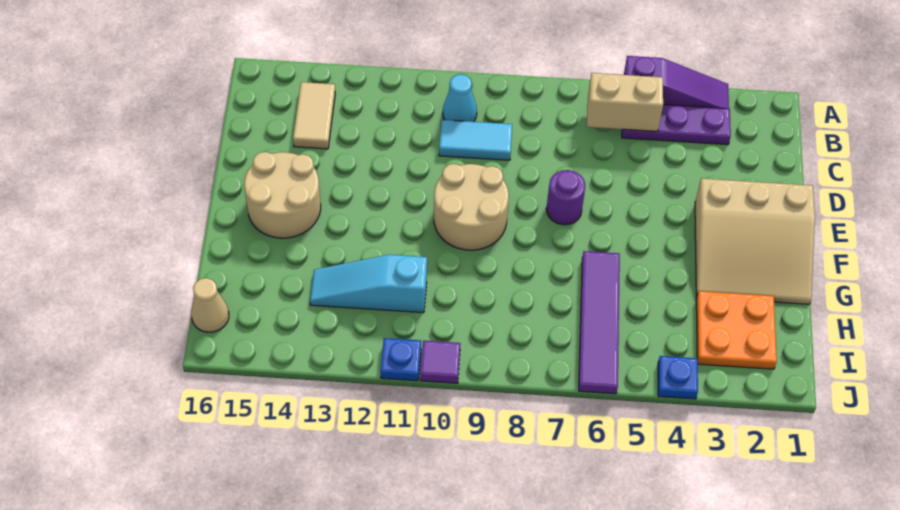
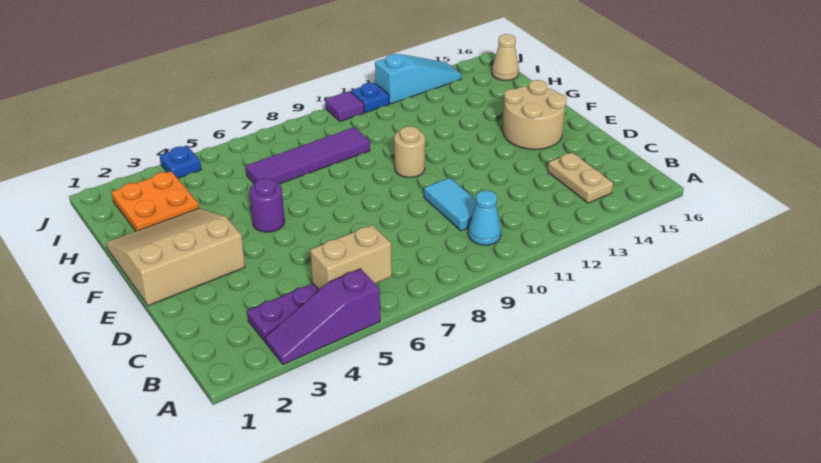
tan tile B14:C14 level 1 -> tan plate B14:C14 level 1
cyan tile C9:C10 level 1 -> cyan tile C10:D10 level 1
purple round brick E7 level 1 -> purple round brick F5 level 1
tan round brick E9:F10 level 1 -> tan round brick F10 level 1
purple tile G6:J6 level 1 -> purple tile H6:H9 level 1
cyan slope H11:H13 level 1 top 11 -> cyan slope J12:J14 level 1 top 12

